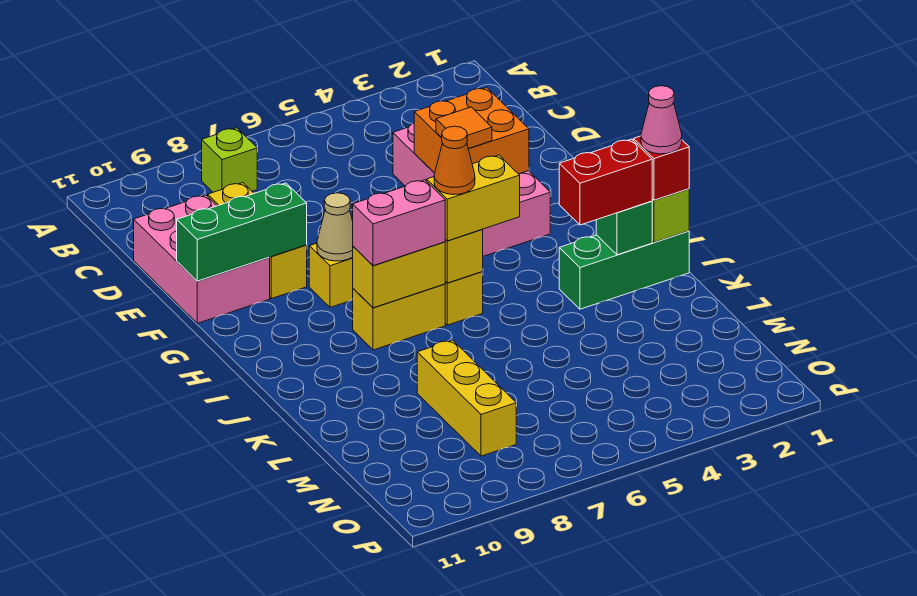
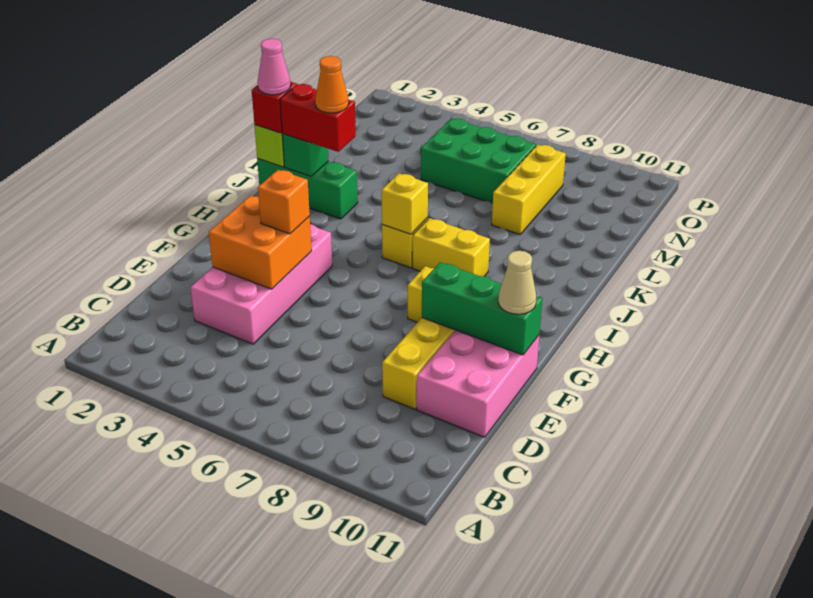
lime brick B8 level 1 -> none
orange tile F4 level 3 -> orange brick F4 level 3
tan cone G8 level 2 -> tan cone F11 level 3
yellow brick I5:I6 level 3 -> none
orange cone I6 level 4 -> orange cone J3 level 4
yellow brick I7:I8 level 2 -> none
pink brick I7:I8 level 3 -> none
none -> green brick M5:N7 level 1

